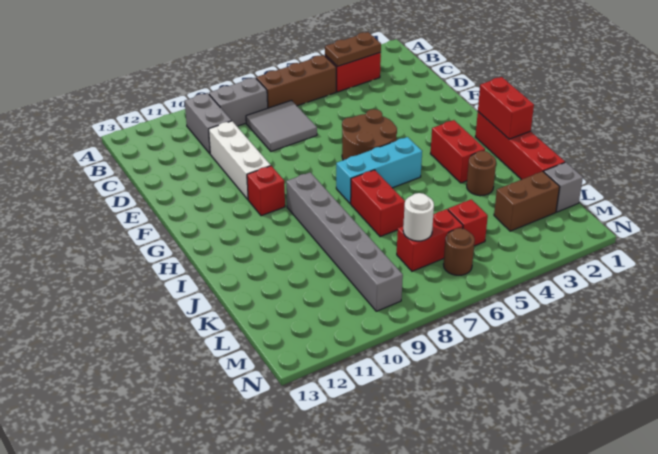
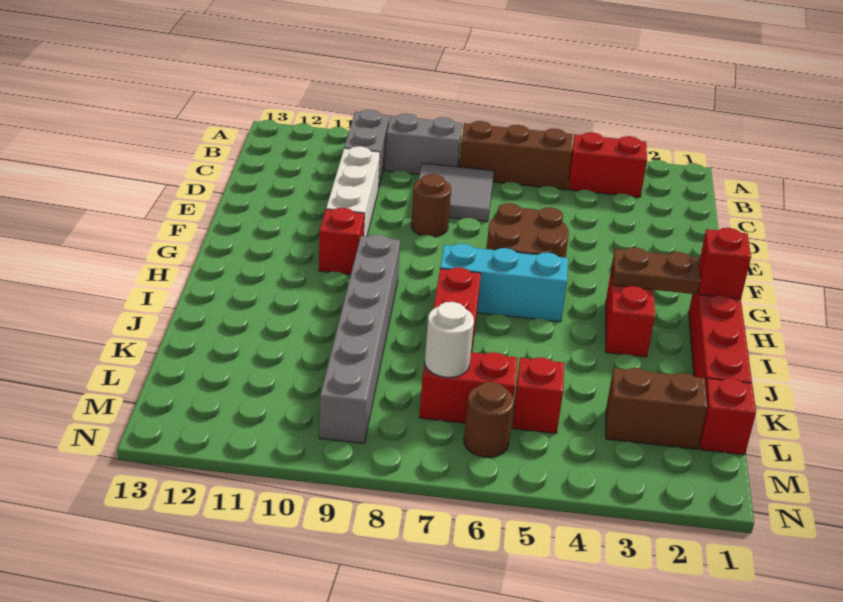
brown plate B3:B4 level 2 -> brown plate H2:H3 level 2
red brick H1:I1 level 2 -> red brick H1 level 2
brown round brick J3 level 1 -> brown round brick E8 level 1
grey brick L1 level 1 -> red brick L1 level 1

